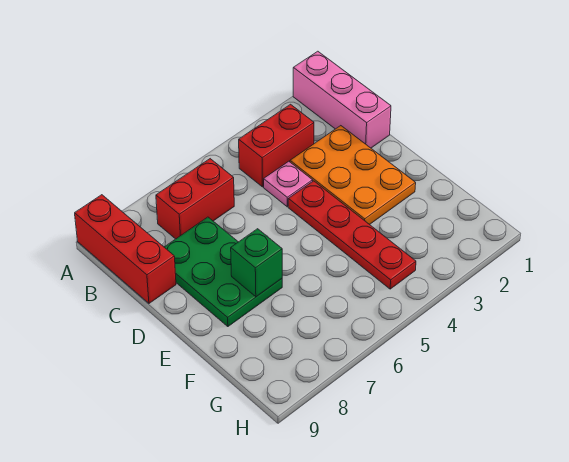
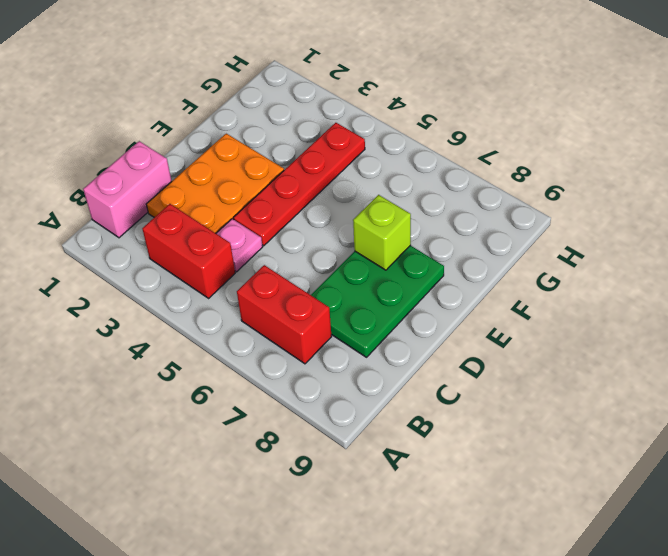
pink brick A1:C1 level 1 -> pink brick B1:C1 level 1
red brick A9:C9 level 1 -> none
green brick E7 level 2 -> lime brick E7 level 2

